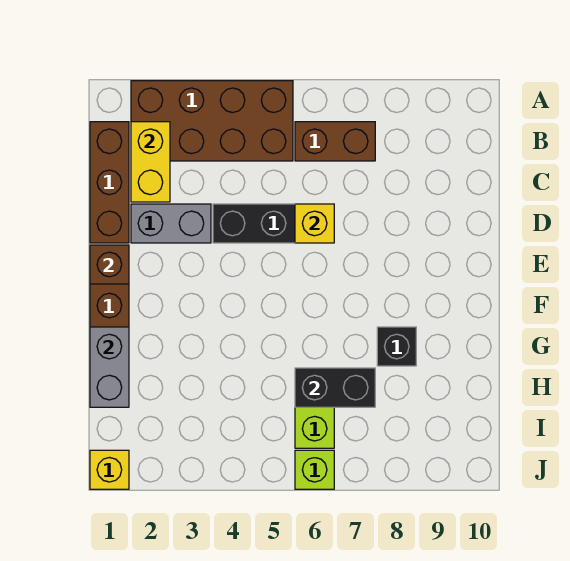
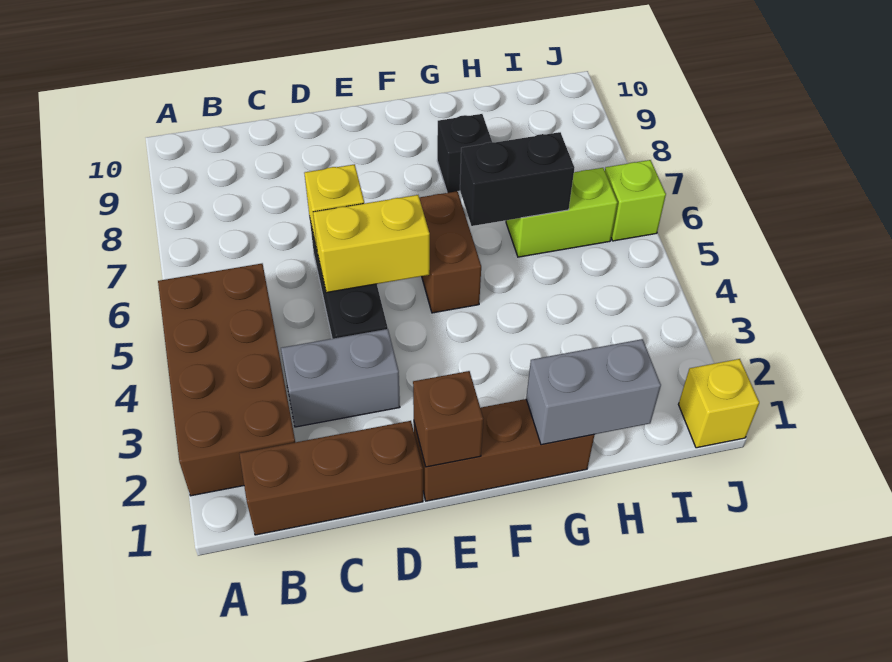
yellow brick B2:C2 level 2 -> yellow brick D5:E5 level 2
brown brick B6:B7 level 1 -> brown brick F5:F6 level 1
grey brick D2:D3 level 1 -> grey brick C3:D3 level 1
black brick H6:H7 level 2 -> black brick G6:H6 level 2

